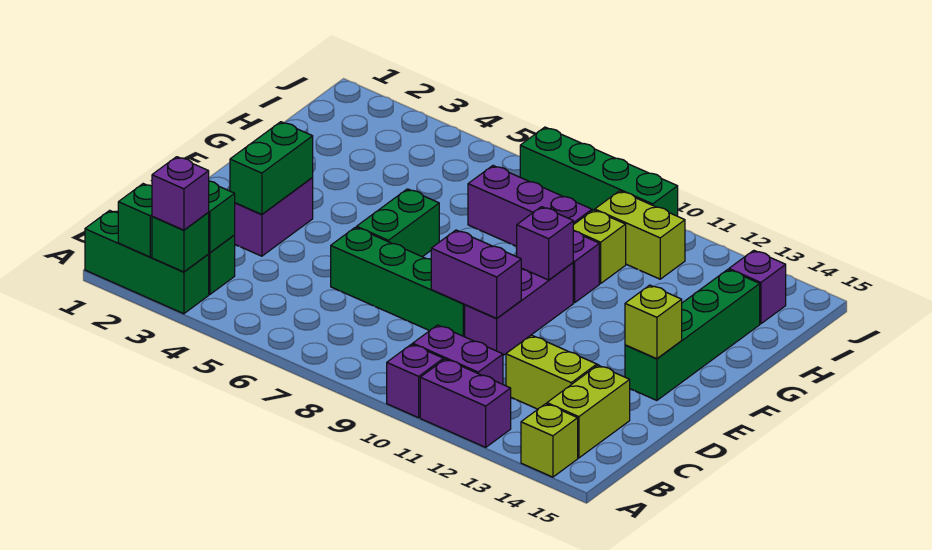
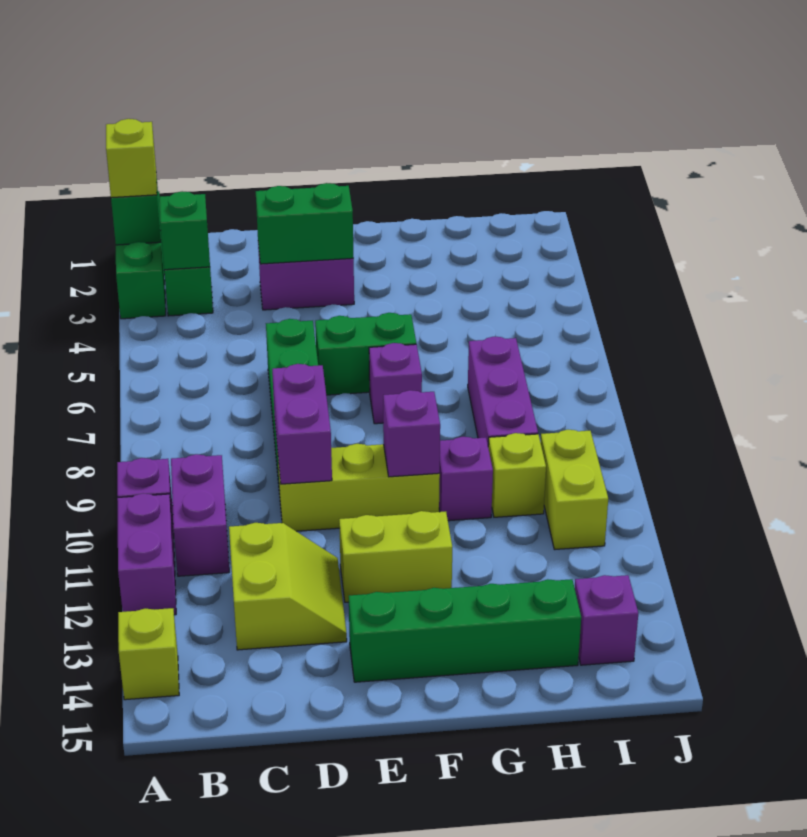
green brick A3 level 2 -> none
purple brick A3 level 3 -> purple brick F7 level 1
lime brick B14:C14 level 1 -> lime brick E12:F12 level 1
purple brick D10:F10 level 1 -> lime brick D10:F10 level 1
lime brick E14 level 2 -> lime brick A2 level 3
green brick J7:J10 level 1 -> none

